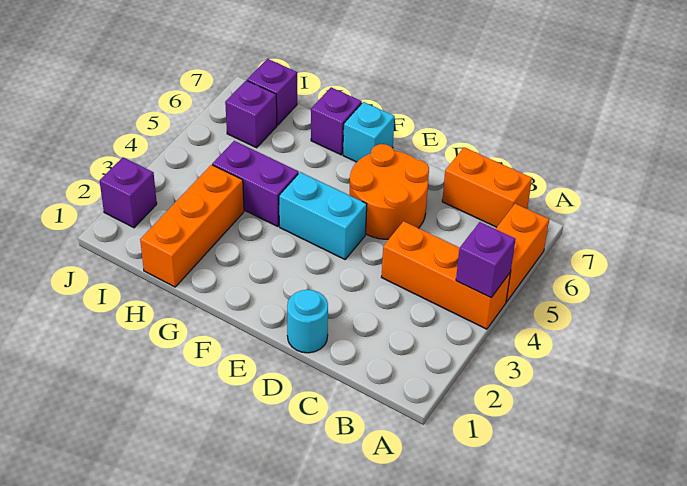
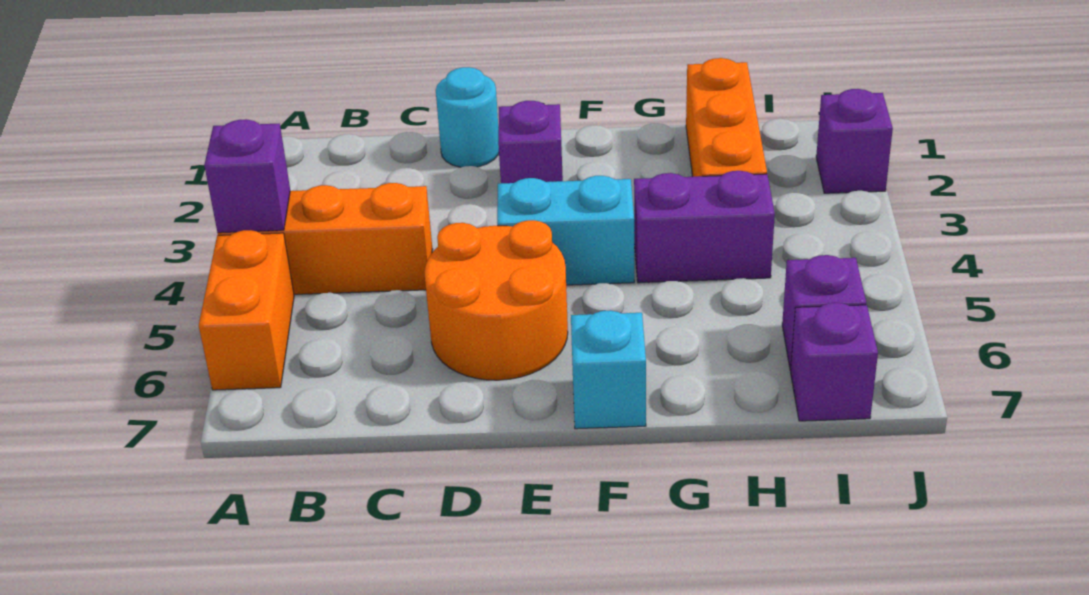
orange brick B7:C7 level 1 -> none
purple brick G7 level 1 -> purple brick E2 level 1

